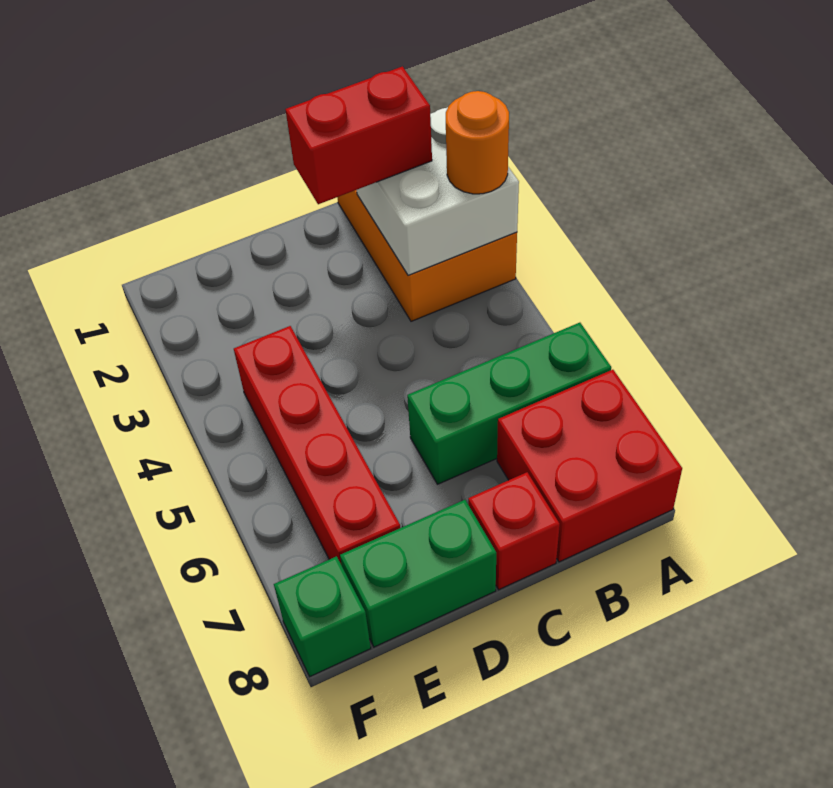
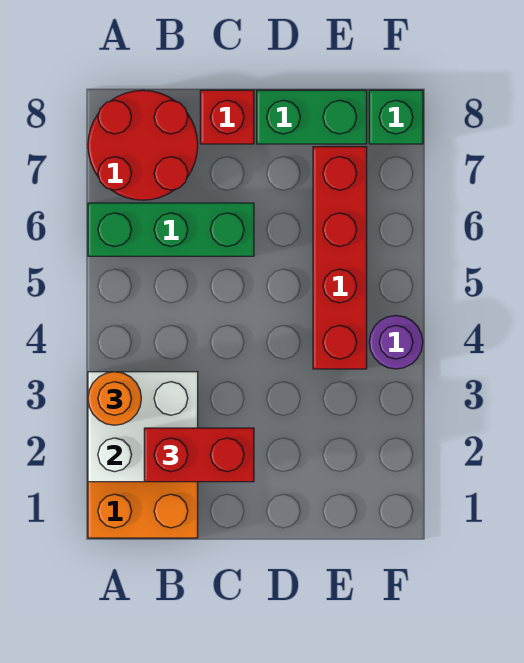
red brick A7:B8 level 1 -> red round brick A7:B8 level 1
none -> purple round brick F4 level 1

